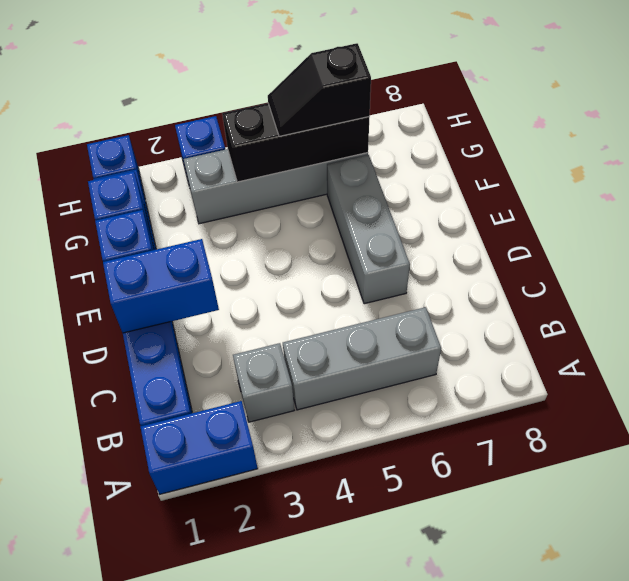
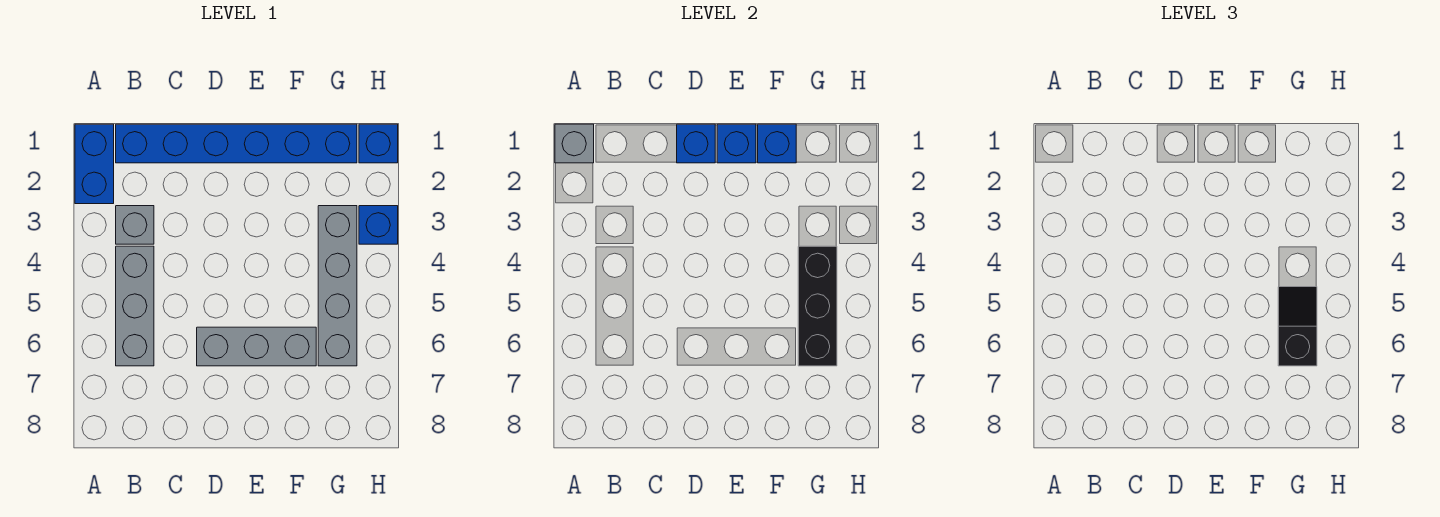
none -> grey brick A1 level 2
blue brick D1:D2 level 2 -> blue brick D1 level 2

